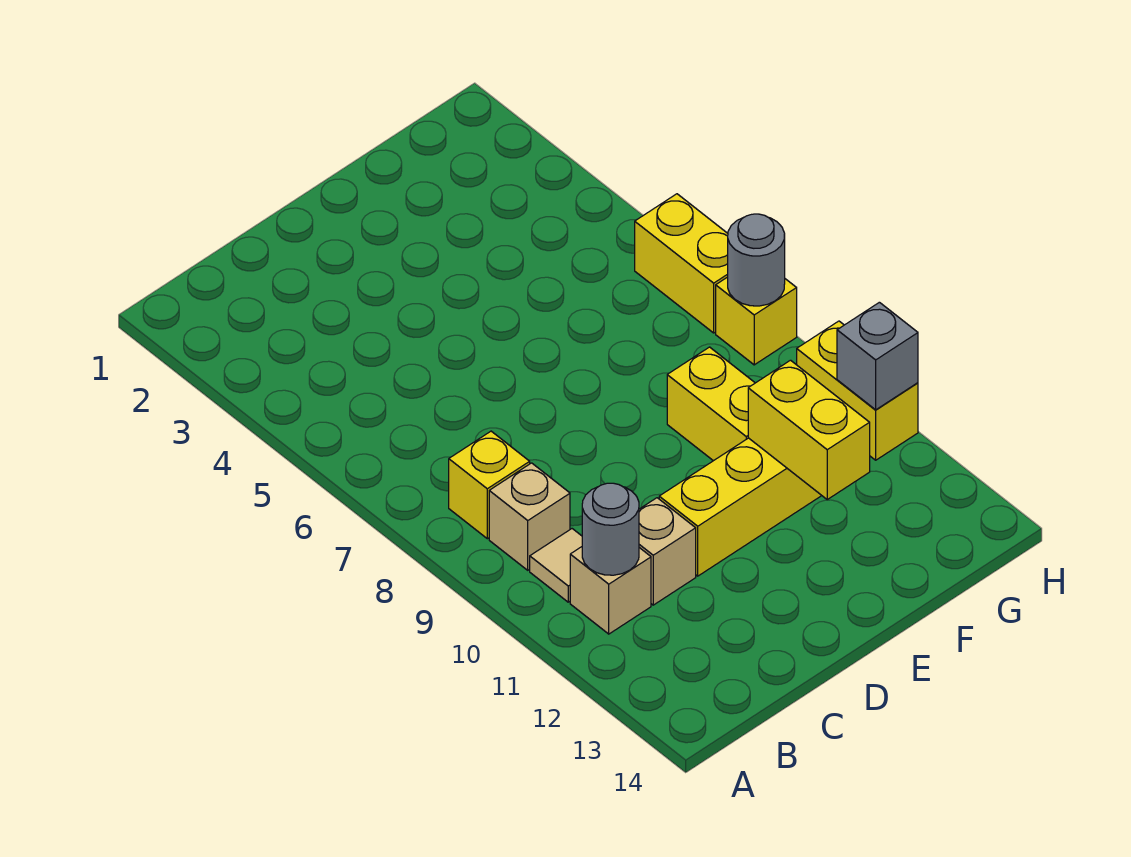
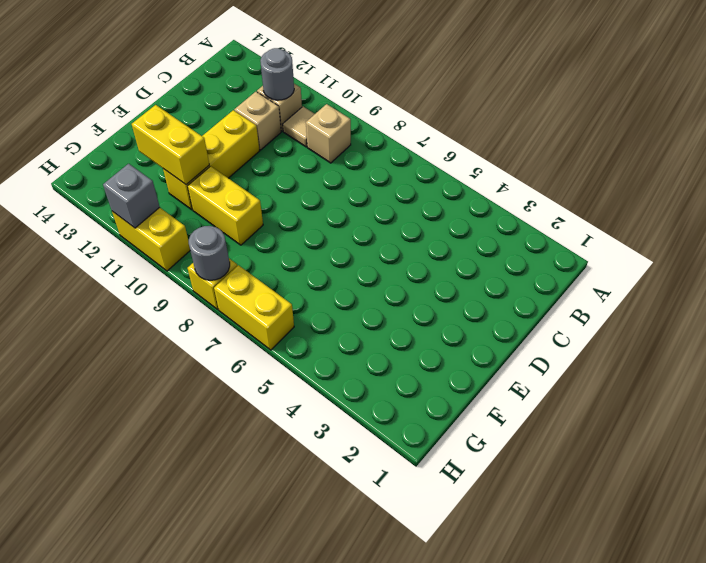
yellow brick B8 level 1 -> none

